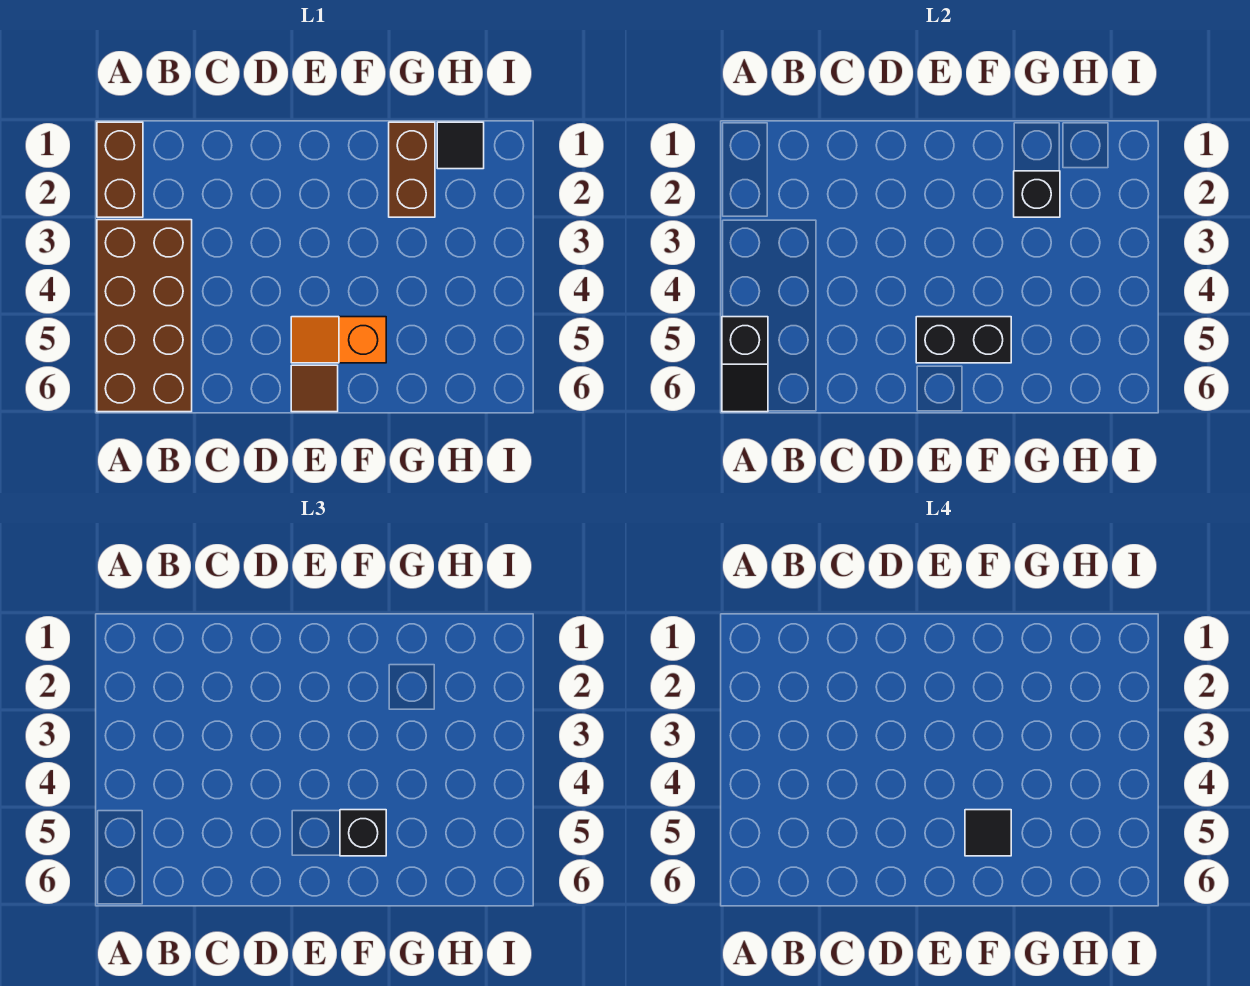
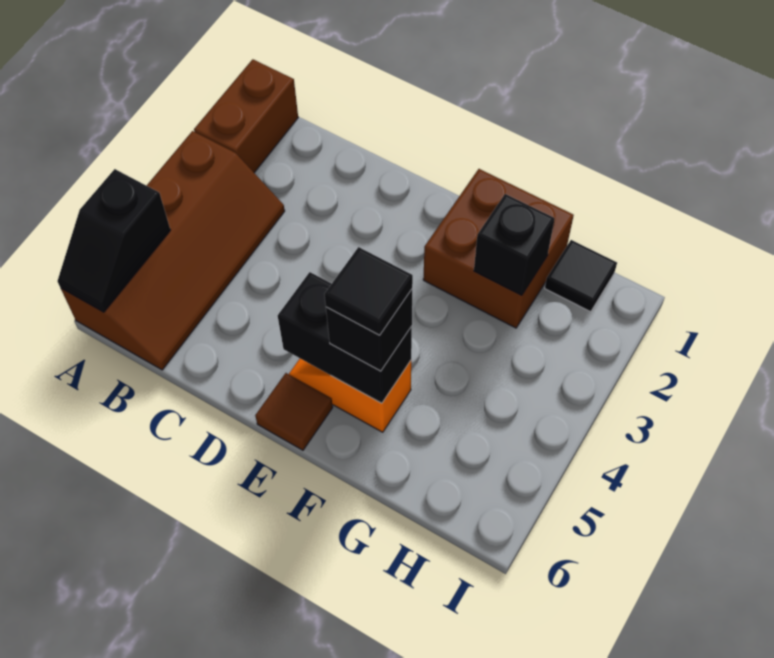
brown brick A3:B6 level 1 -> brown slope A3:B6 level 1 top A
brown brick G1:G2 level 1 -> brown brick F1:G2 level 1

